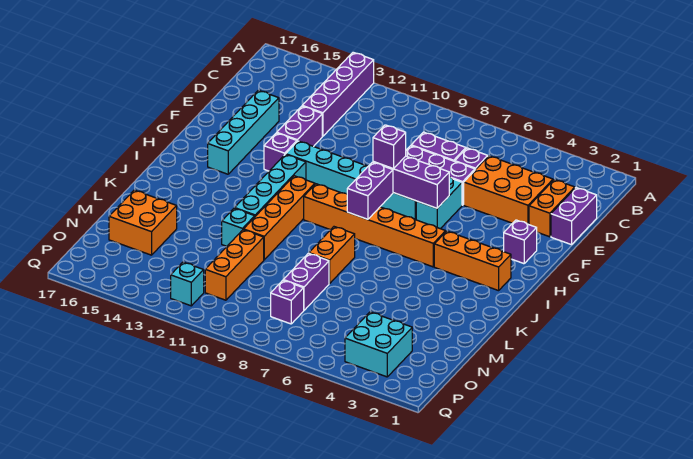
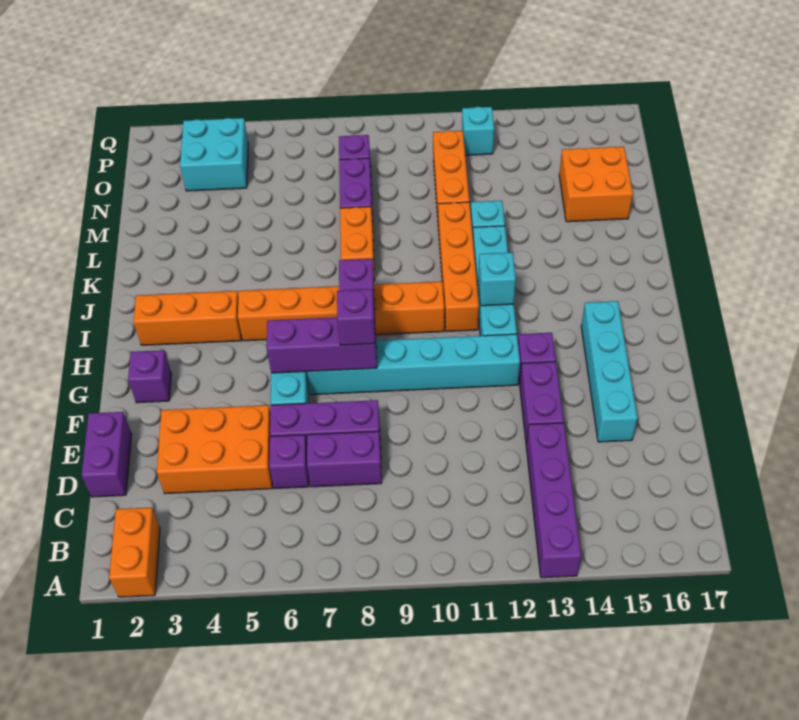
orange brick D2:E2 level 1 -> orange brick A2:B2 level 1
none -> cyan brick I12 level 2

